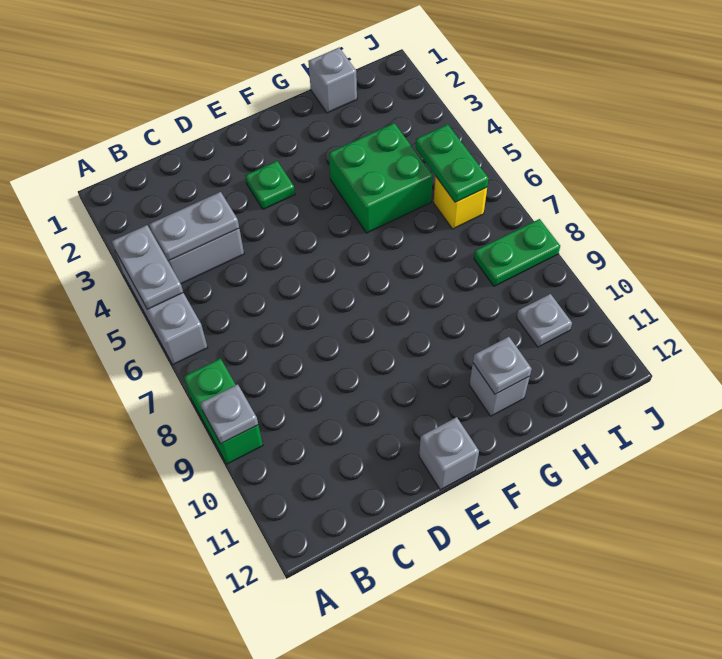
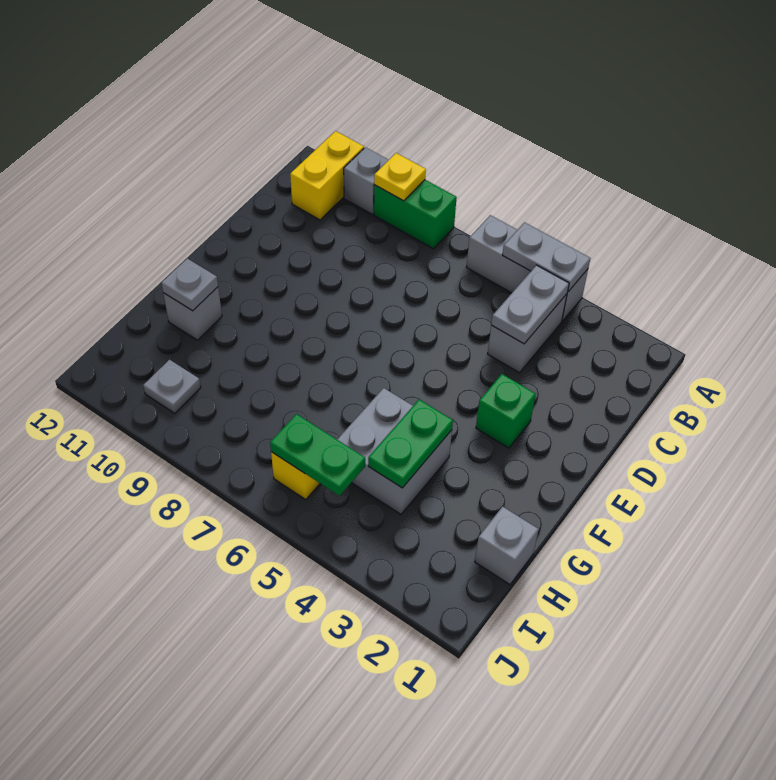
grey plate A9 level 2 -> yellow plate A9 level 2
none -> yellow brick A11:B11 level 1
green plate E3 level 1 -> green brick E3 level 1
grey brick E12 level 1 -> grey brick A10 level 1
green brick G4:H5 level 1 -> grey brick G4:H5 level 1
green plate I8:J8 level 1 -> green plate G4:H4 level 2

